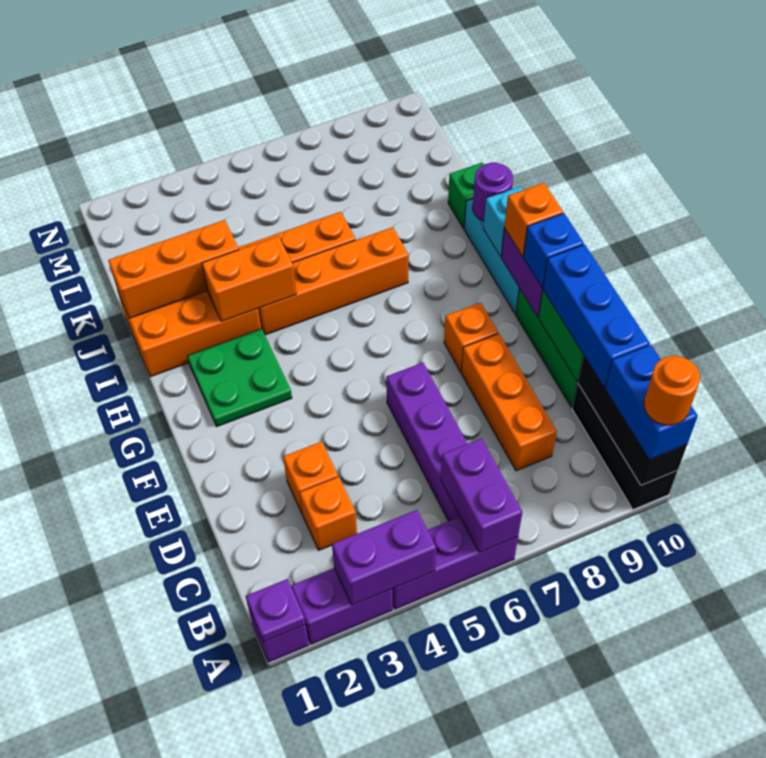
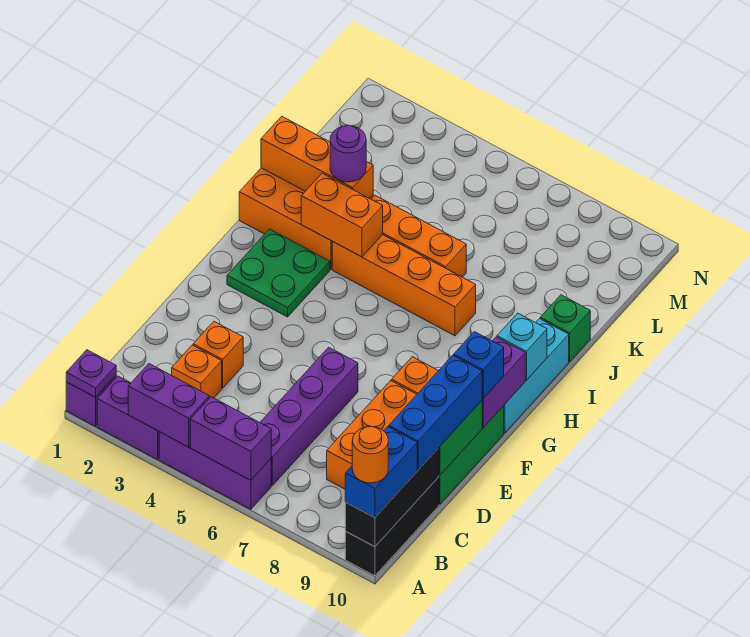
purple brick A6:B6 level 2 -> purple brick A5:A6 level 2
orange brick G10 level 3 -> none
purple round brick I10 level 2 -> purple round brick J3 level 3

